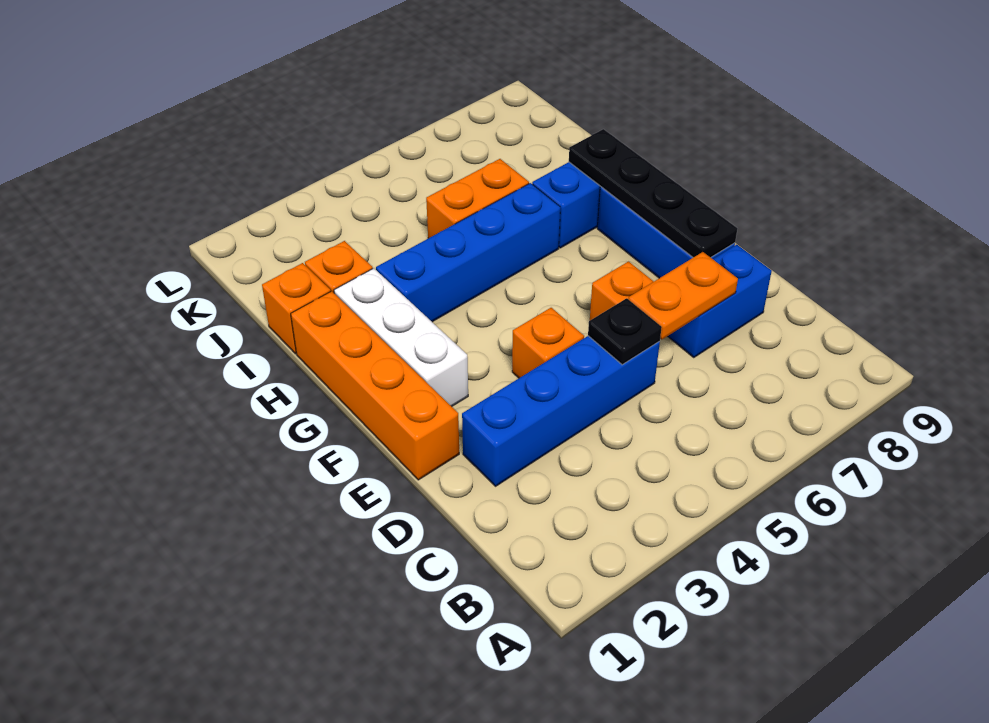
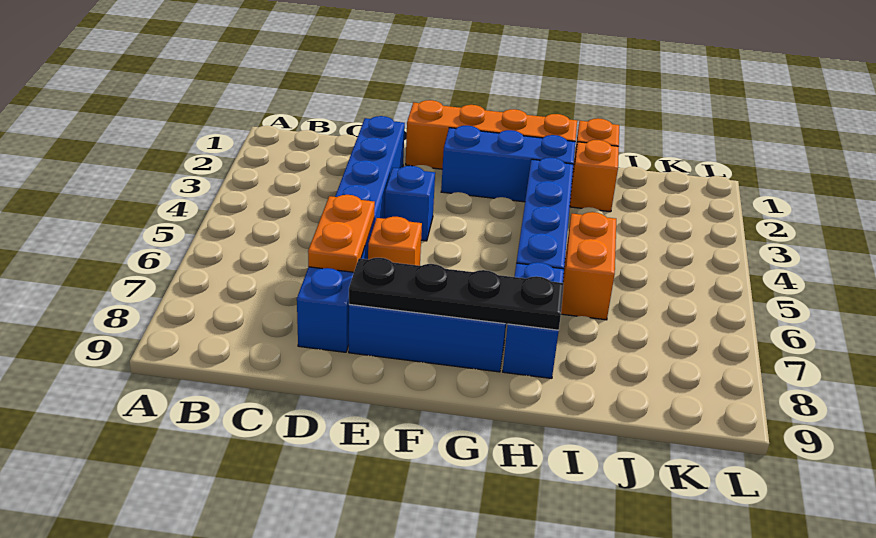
black plate D5 level 2 -> none
orange brick E4 level 1 -> blue brick E4 level 1
white brick F2:H2 level 1 -> blue brick F2:H2 level 1

